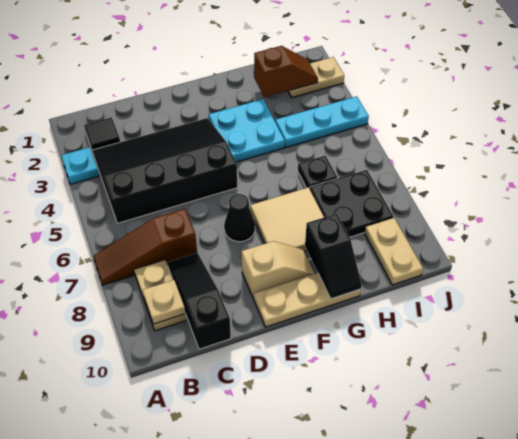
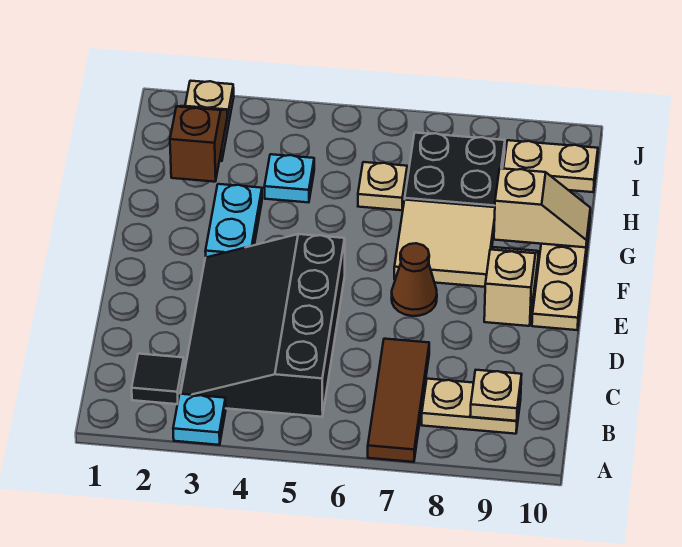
brown slope A7:C7 level 1 top C -> brown tile A7:C7 level 1
black slope C8:C10 level 1 top 10 -> none
black cone E7 level 1 -> brown cone E7 level 1
cyan plate F3:G4 level 1 -> cyan plate F3:G3 level 1
black slope G9:G10 level 2 top 9 -> tan slope G9:G10 level 2 top 9
cyan plate H4:J4 level 1 -> cyan plate H4 level 1
black plate H6 level 1 -> tan plate H6 level 1

